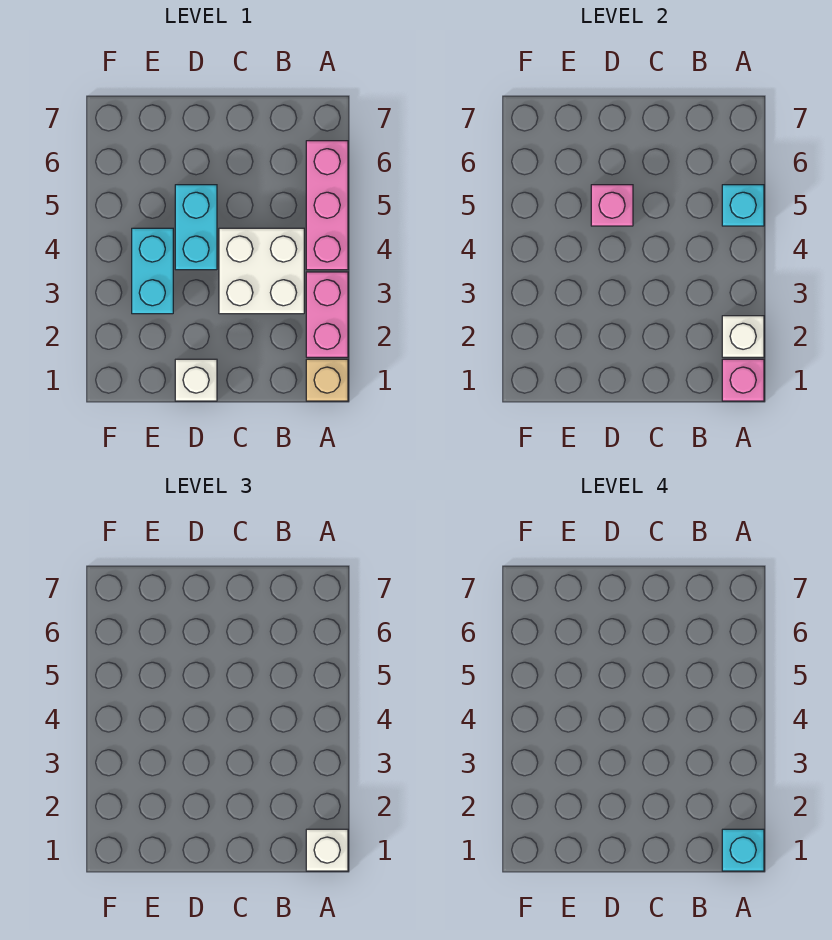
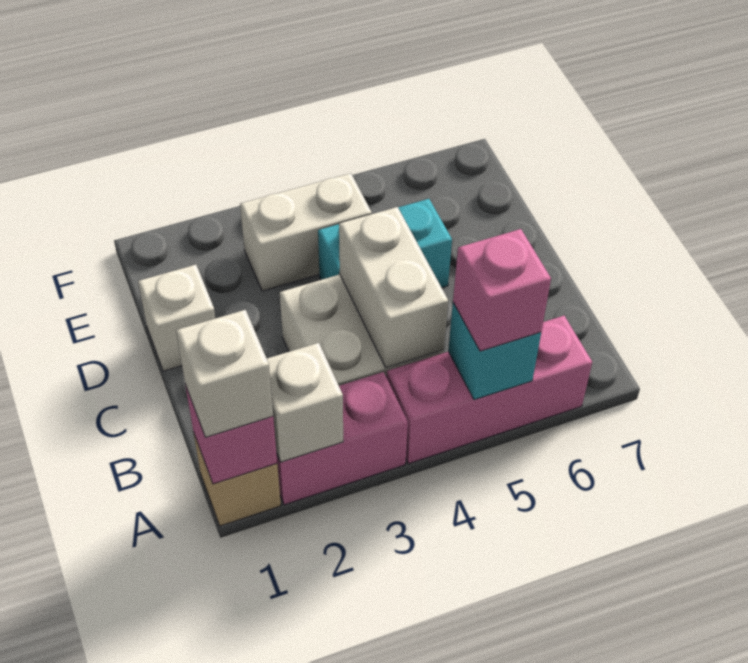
cyan brick A1 level 4 -> none
none -> white brick B4:C4 level 2
pink brick D5 level 2 -> pink brick A5 level 3
cyan brick E3:E4 level 1 -> white brick E3:E4 level 1

